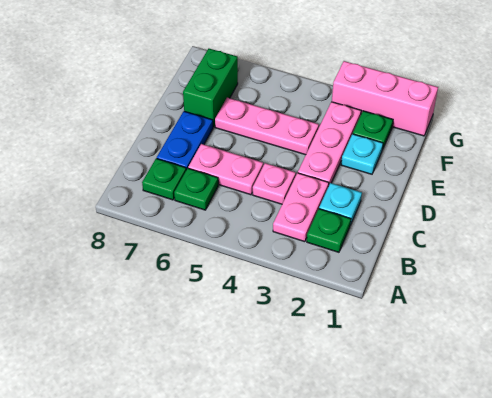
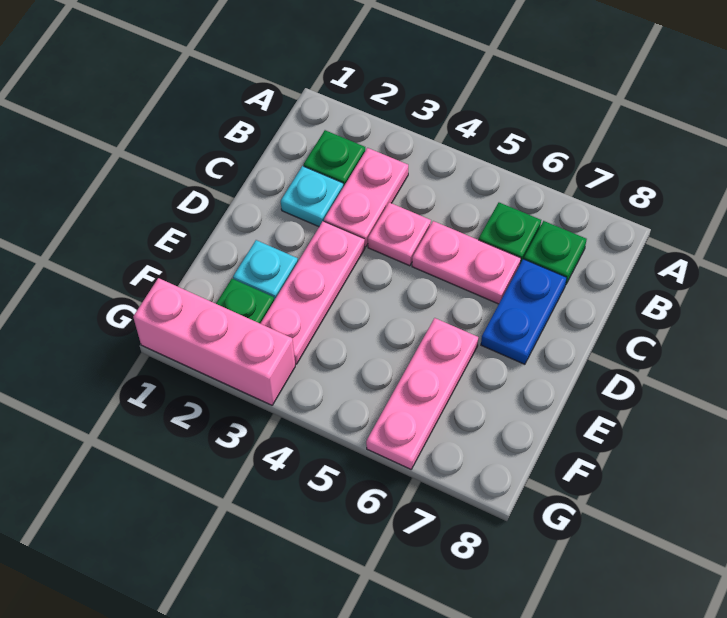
pink plate E4:E6 level 1 -> pink plate E6:G6 level 1
green brick E7:F7 level 1 -> none

